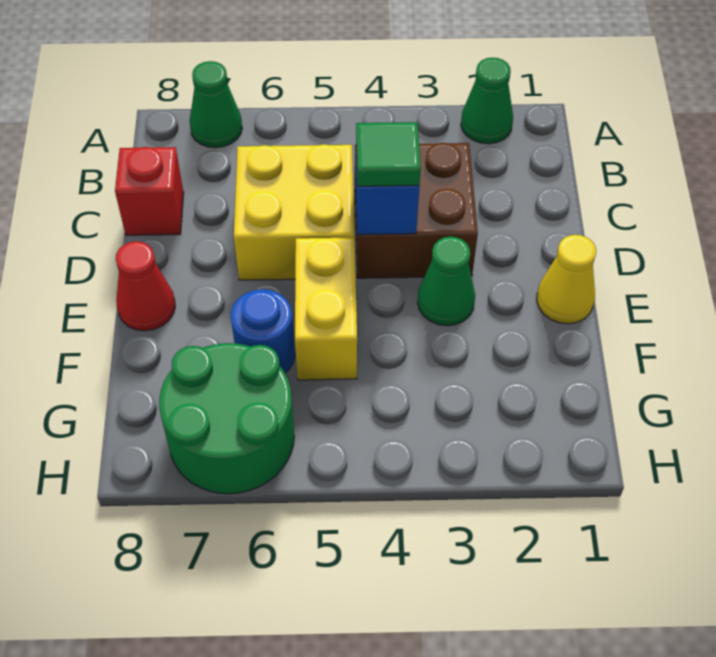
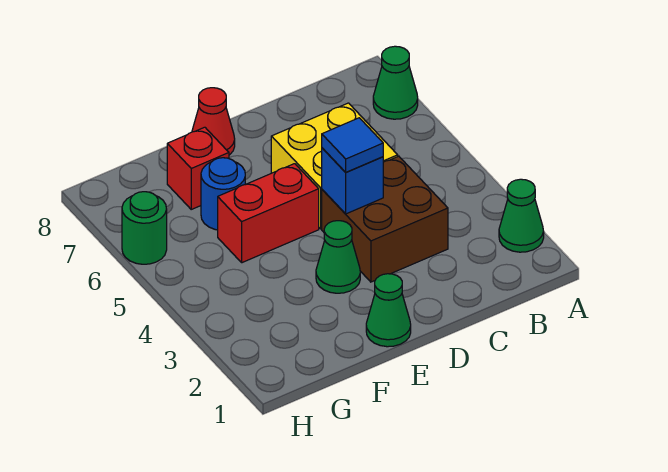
red brick C8 level 1 -> red brick F7 level 1
green tile D4 level 3 -> blue tile D4 level 3
yellow cone E1 level 1 -> green cone E1 level 1
yellow brick E5:F5 level 1 -> red brick E5:F5 level 1
green round brick G6:H7 level 1 -> green round brick H6 level 1

